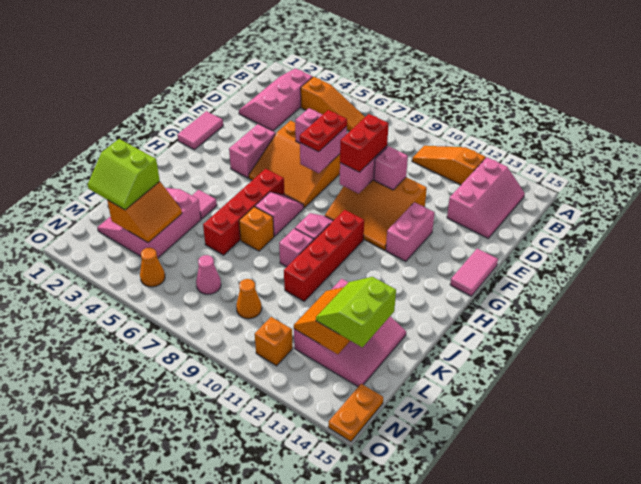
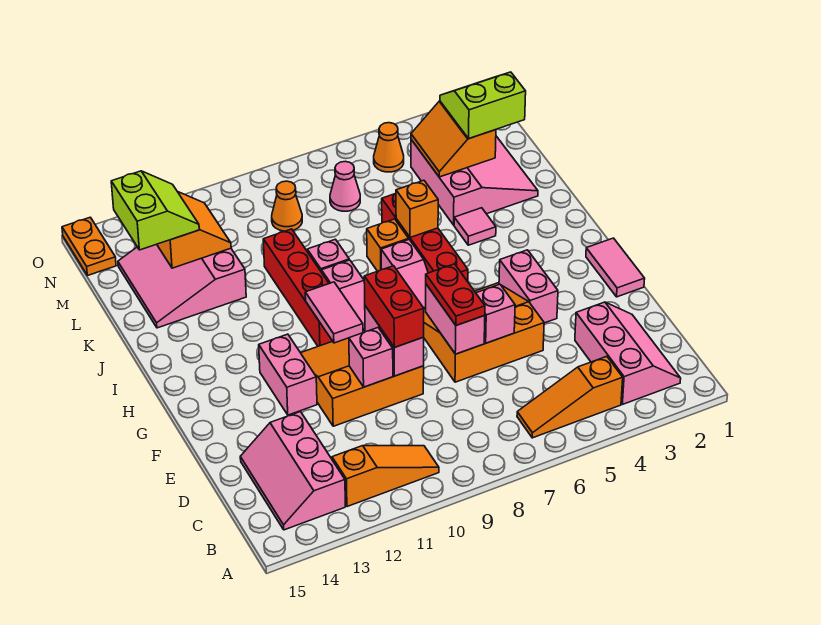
pink tile F15:G15 level 1 -> pink tile G10:H10 level 2
orange brick N11 level 1 -> orange brick J6 level 2

